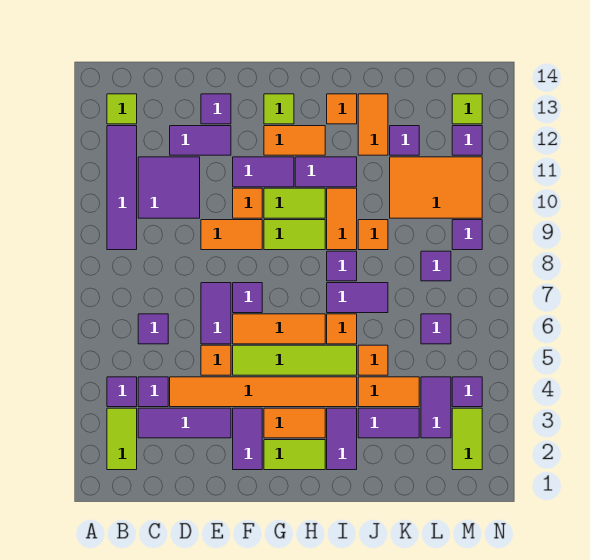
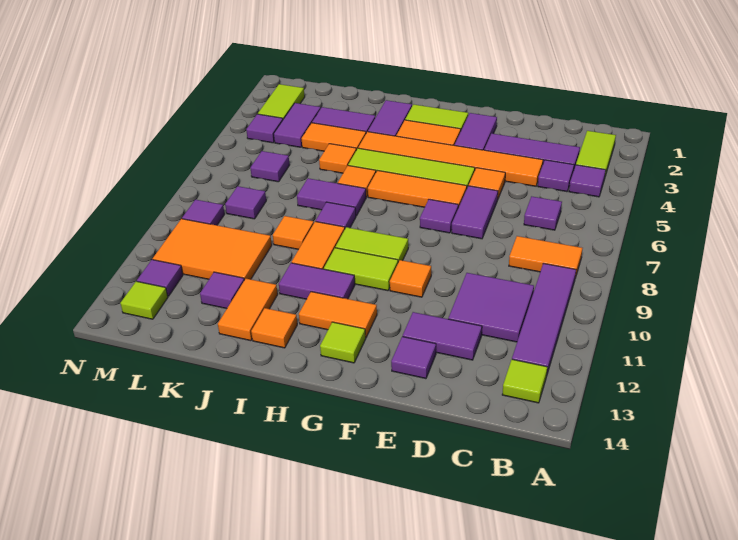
orange tile E9:F9 level 1 -> orange tile B8:C8 level 1
purple tile F11:G11 level 1 -> none

